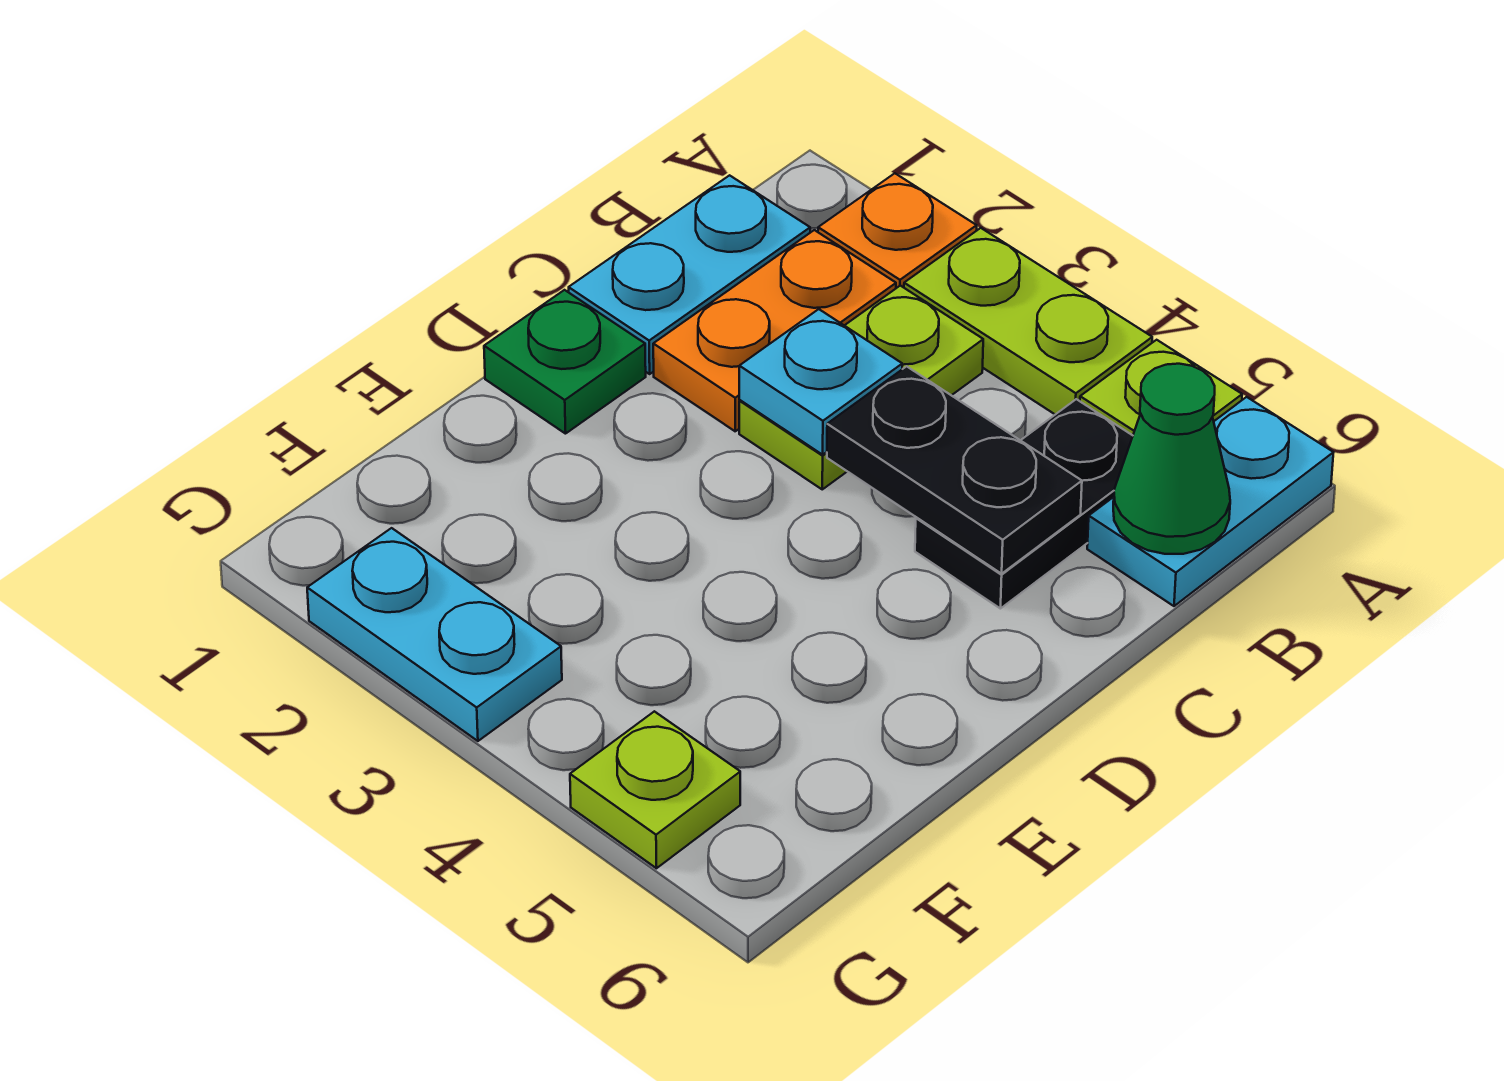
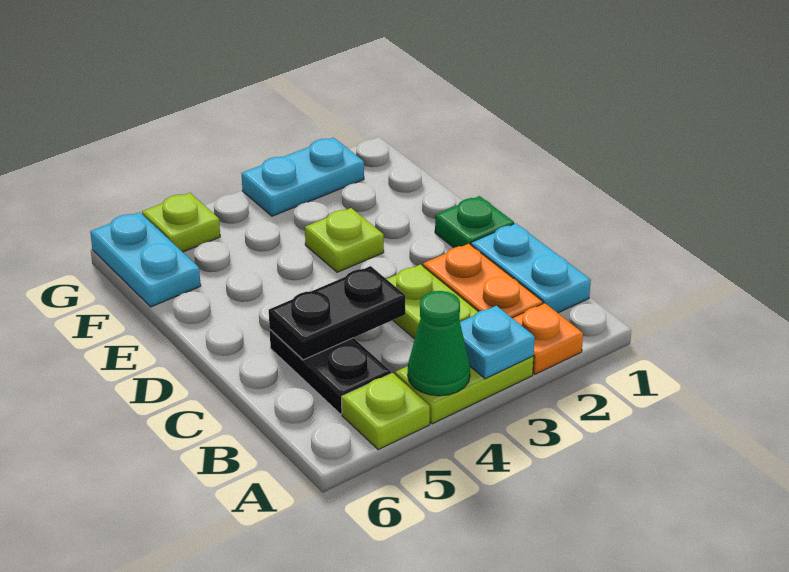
cyan plate A6:B6 level 1 -> cyan plate F6:G6 level 1
green cone B6 level 2 -> green cone A4 level 2
cyan plate C3 level 2 -> cyan plate A3 level 2
none -> lime plate E3 level 1

